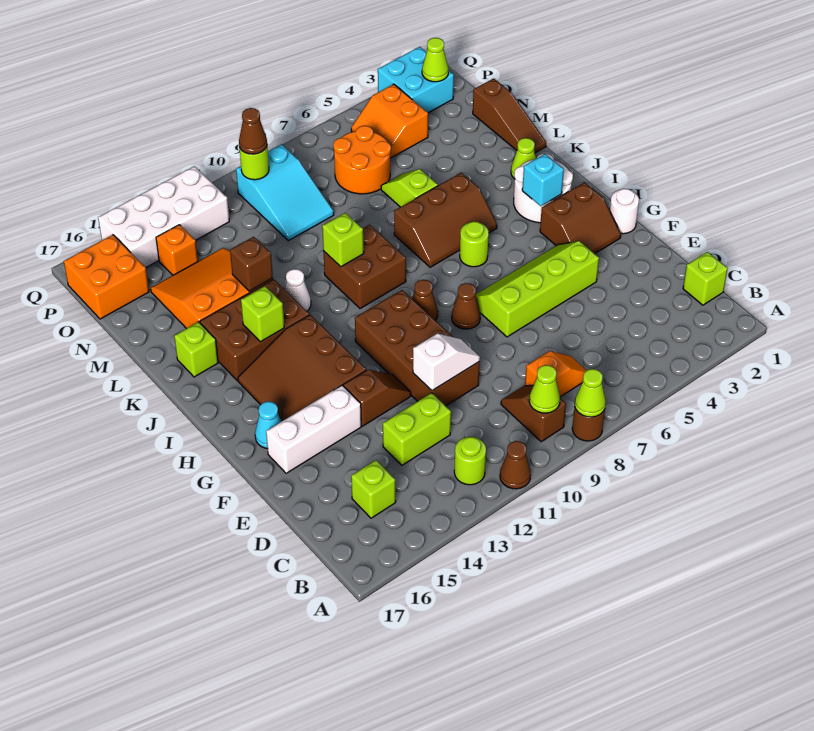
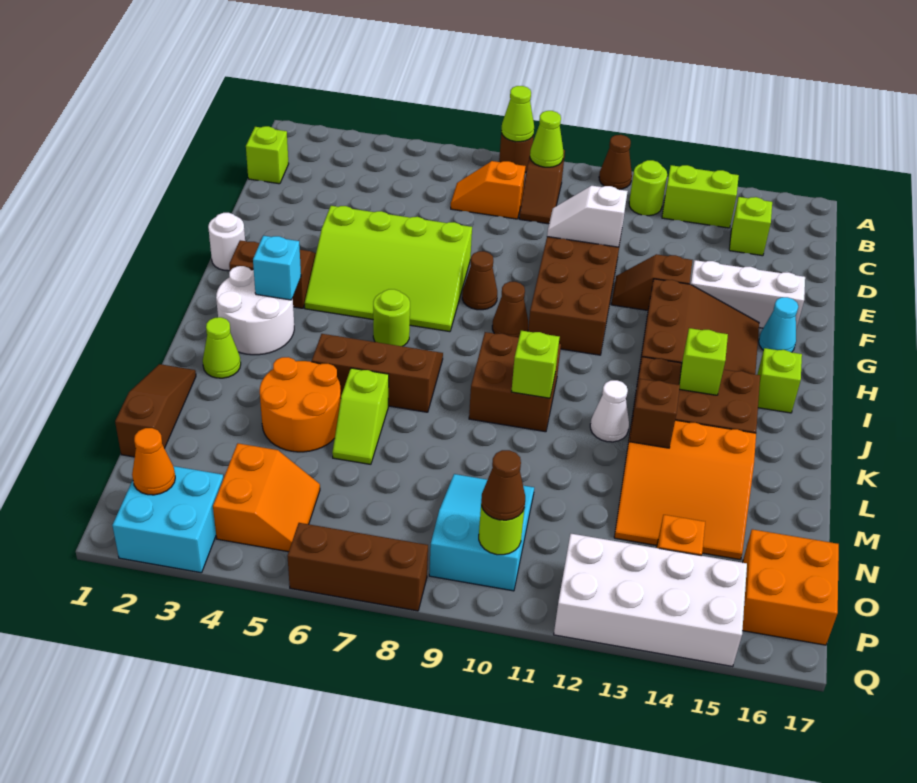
lime brick D12:D13 level 1 -> lime brick B13:B14 level 1
lime slope F4:G7 level 1 top F -> lime slope F4:H7 level 1 top F
lime brick K16 level 1 -> lime brick I16 level 1
orange round brick N6:O7 level 1 -> orange round brick L4:M5 level 1
lime cone P2 level 2 -> orange cone P2 level 2
none -> brown brick Q6:Q8 level 1

